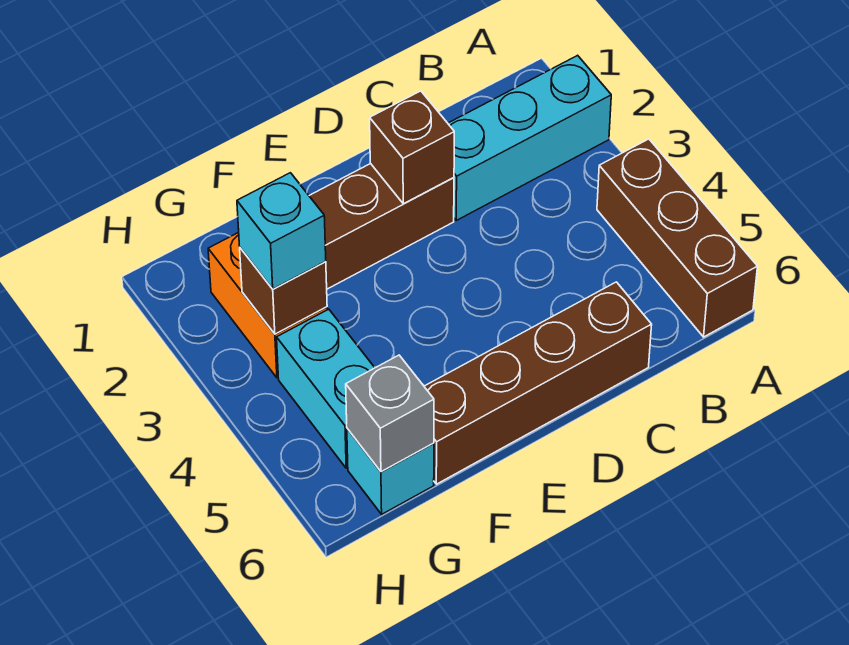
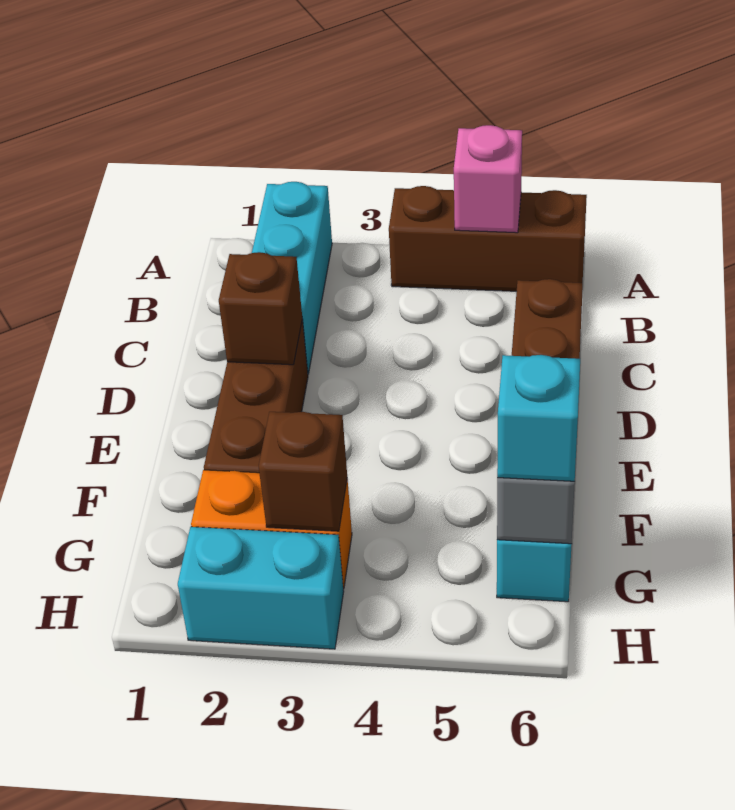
none -> pink brick A5 level 2
cyan brick G3 level 3 -> cyan brick G6 level 3
cyan brick G4:G5 level 1 -> cyan brick H2:H3 level 1

